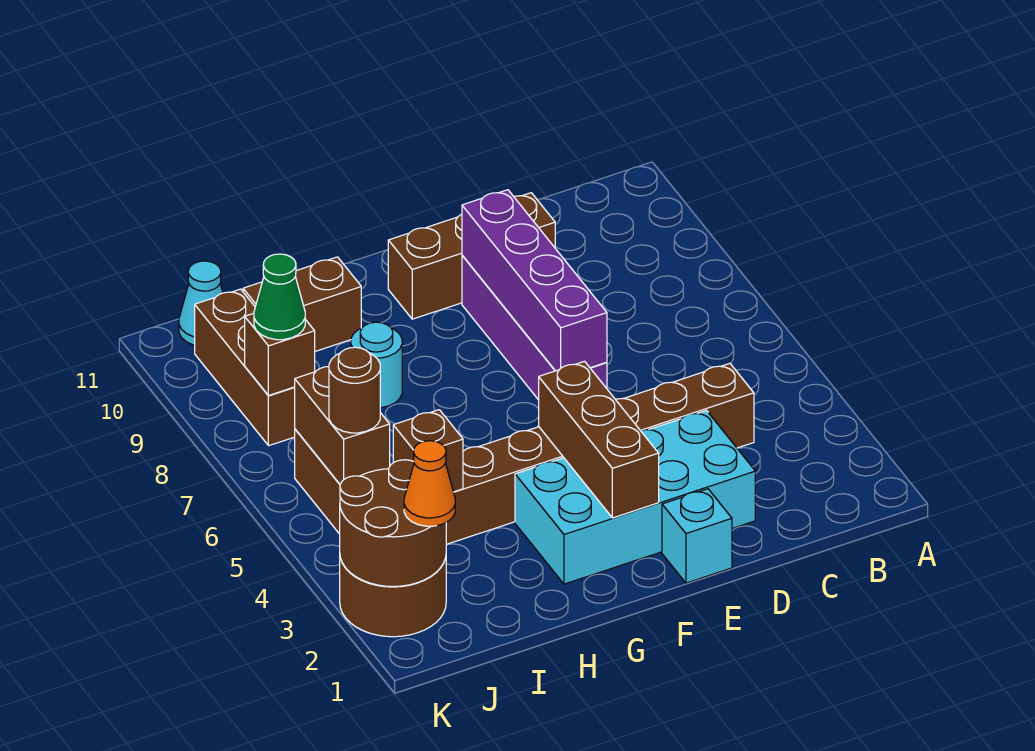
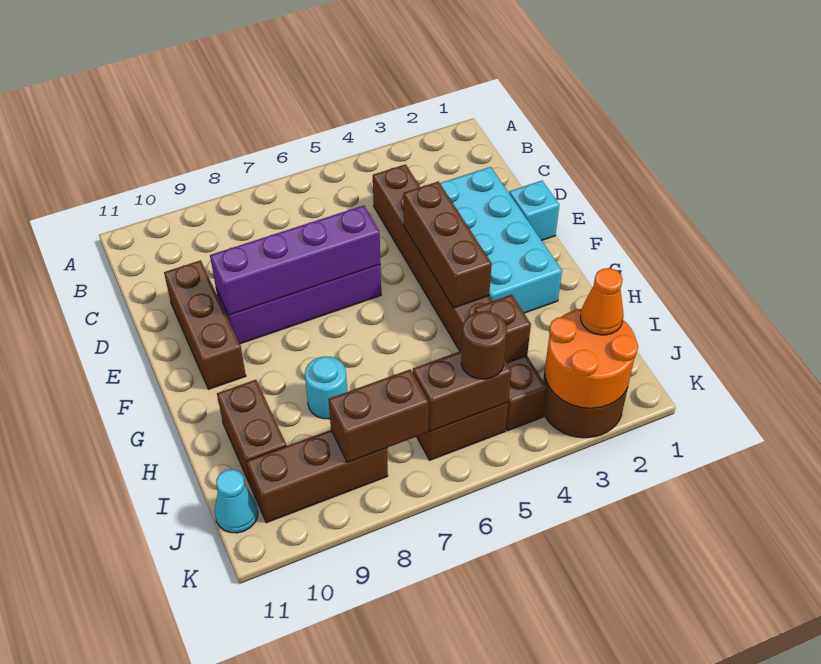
brown brick F2:F4 level 2 -> brown brick E4:G4 level 2
brown round brick J2:K3 level 2 -> orange round brick J2:K3 level 2
brown brick J8 level 2 -> brown brick J7:J8 level 2
green cone J8 level 3 -> none

